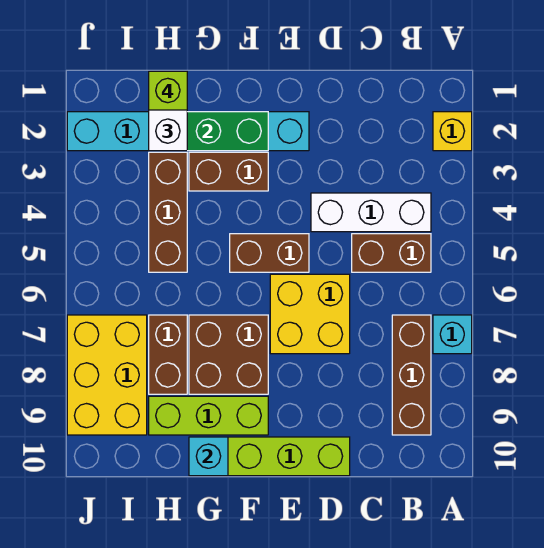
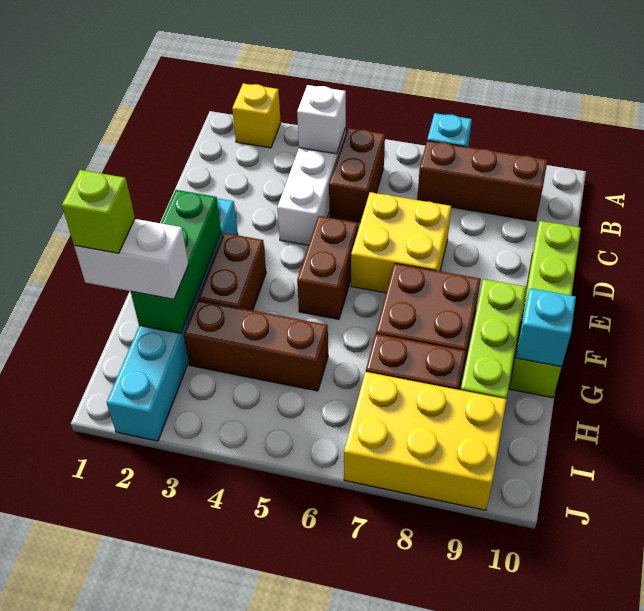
none -> white brick B4 level 2

